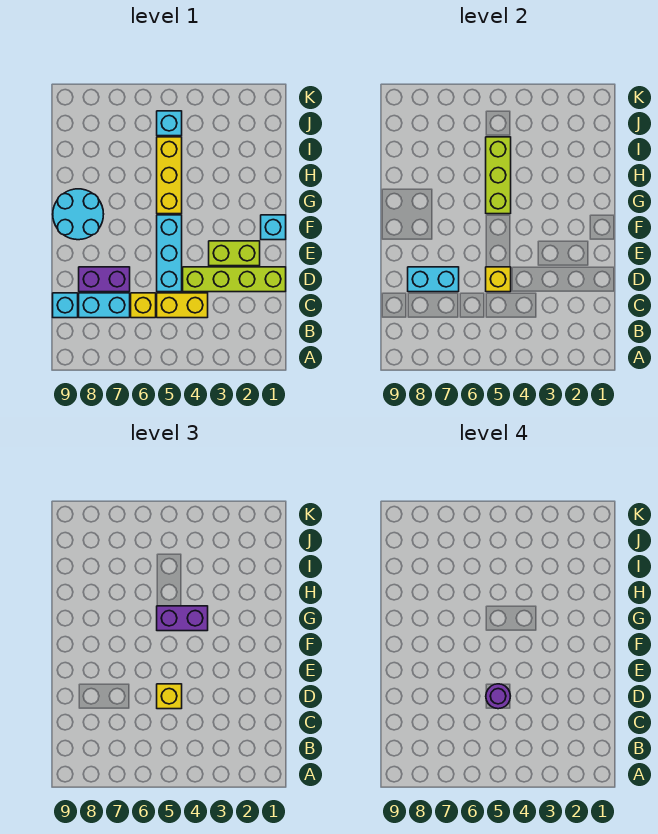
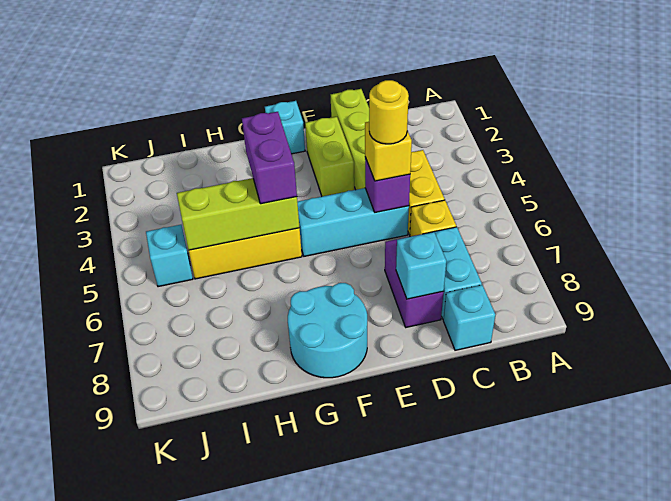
yellow brick D5 level 2 -> purple brick D5 level 2
purple round brick D5 level 4 -> yellow round brick D5 level 4
cyan brick D7:D8 level 2 -> cyan brick D8 level 2

